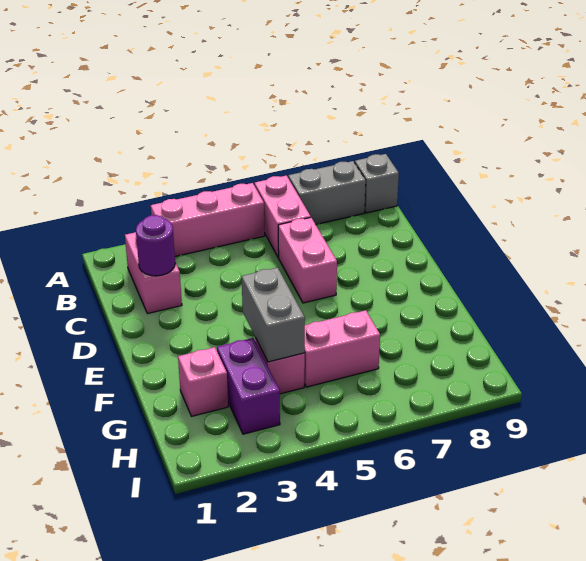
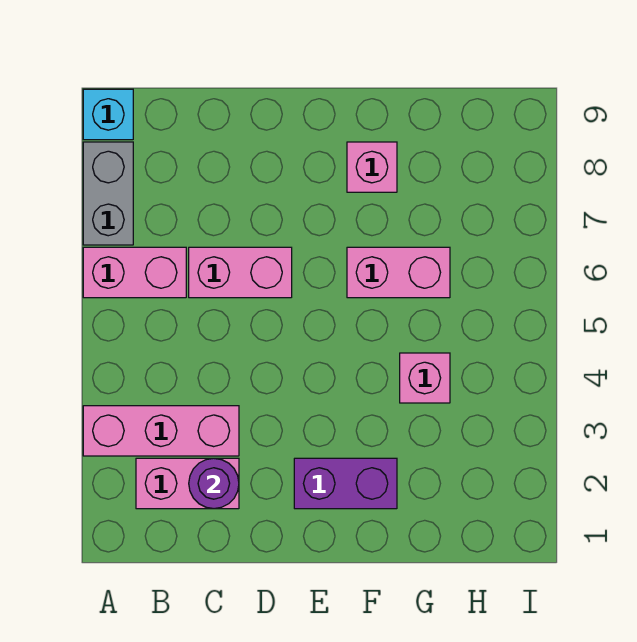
pink brick A3:A5 level 1 -> pink brick A3:C3 level 1
grey brick A9 level 1 -> cyan brick A9 level 1
grey brick F4:G4 level 2 -> none
pink brick G2 level 1 -> pink brick F8 level 1
purple brick G3:H3 level 1 -> purple brick E2:F2 level 1
pink brick G5:G6 level 1 -> pink brick F6:G6 level 1

